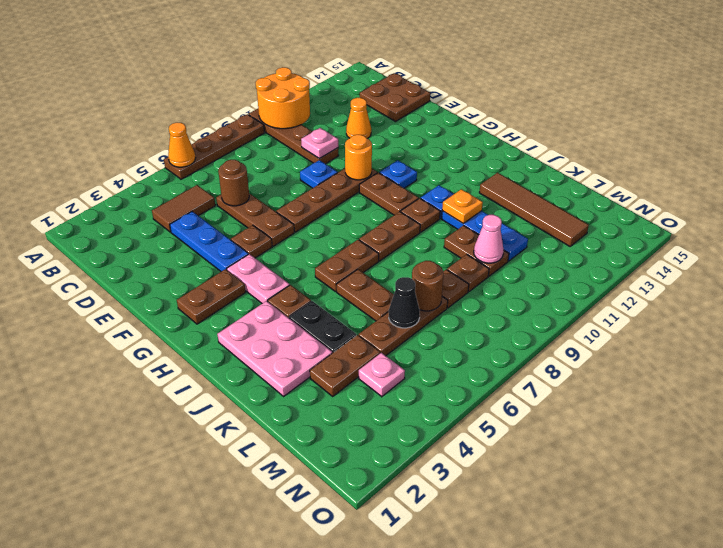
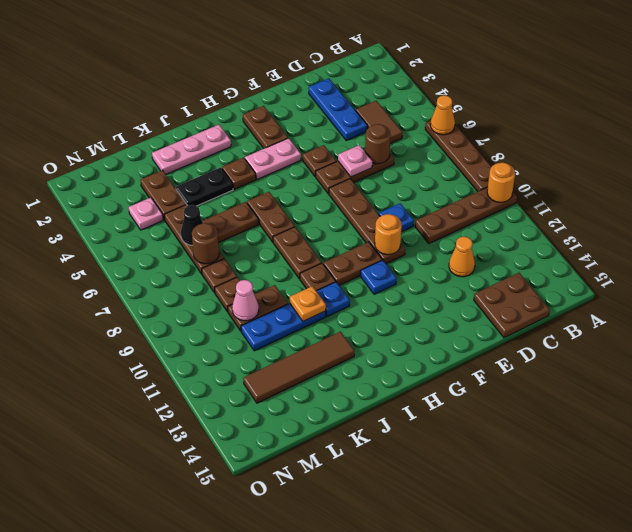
orange round brick A10:B11 level 2 -> orange round brick A10 level 2
blue plate D4:F4 level 1 -> blue plate D2:D4 level 1
pink plate D10 level 2 -> pink plate E6 level 2
pink plate I2:K3 level 1 -> pink plate I2:K2 level 1

